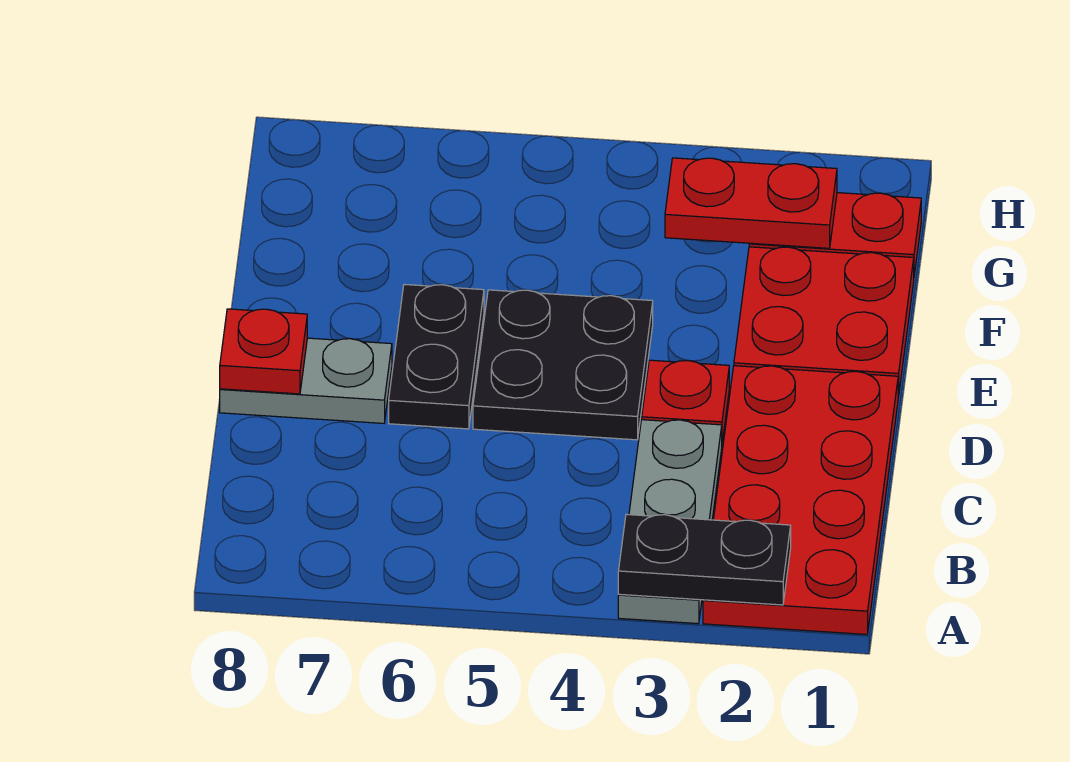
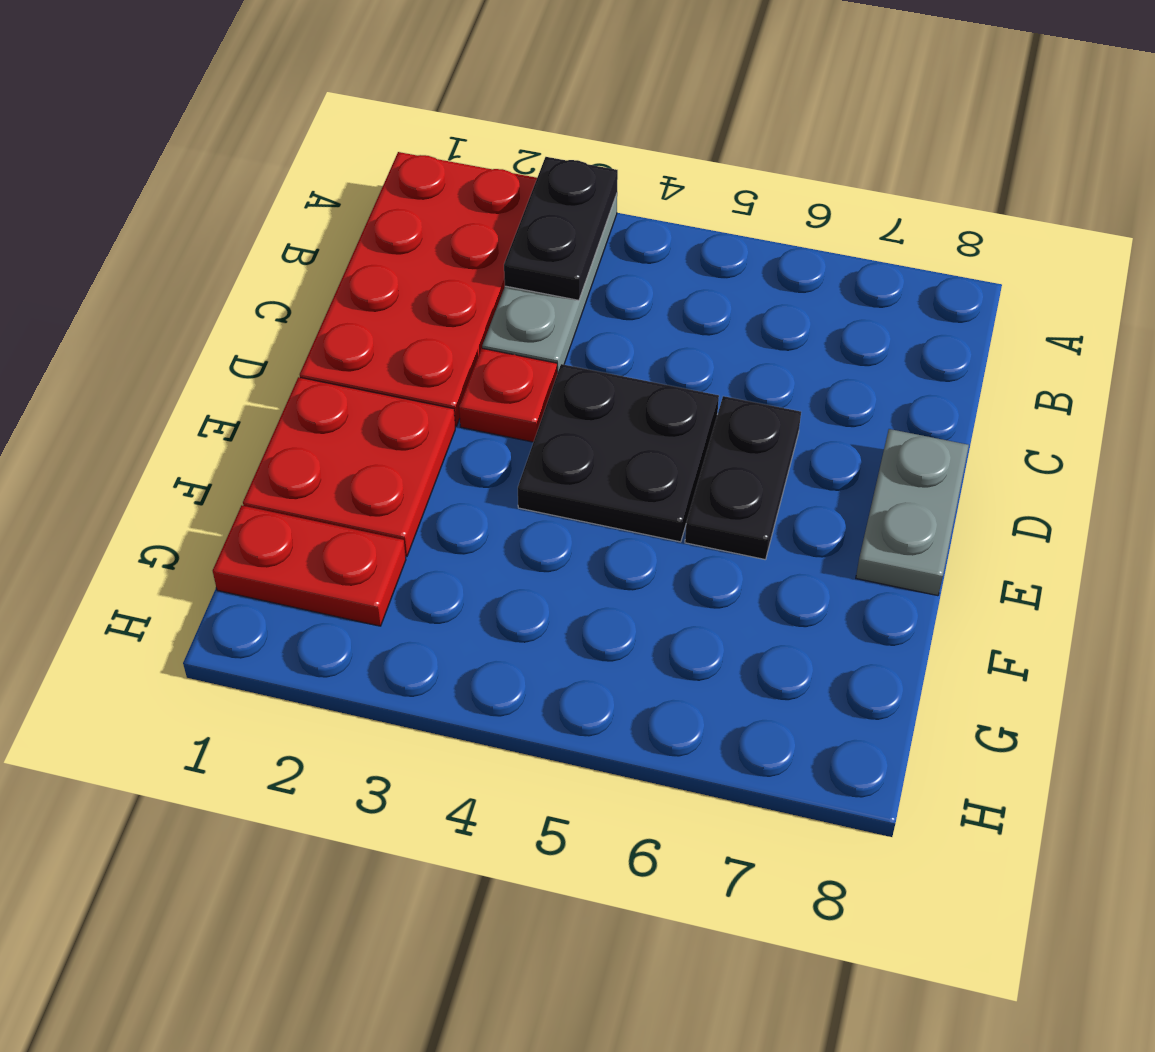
black plate A2:A3 level 2 -> black plate A3:B3 level 2
grey plate D7:D8 level 1 -> grey plate D8:E8 level 1
red plate D8 level 2 -> none
red plate G2:G3 level 2 -> none

